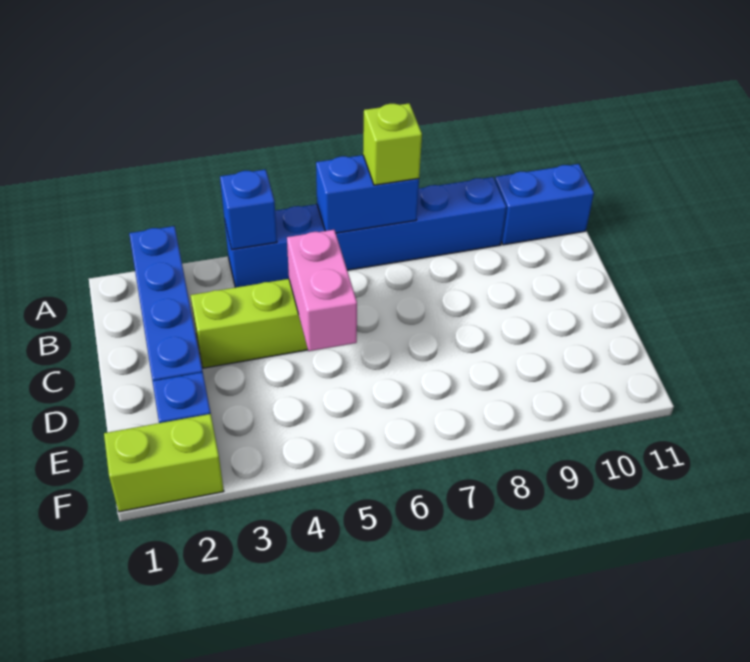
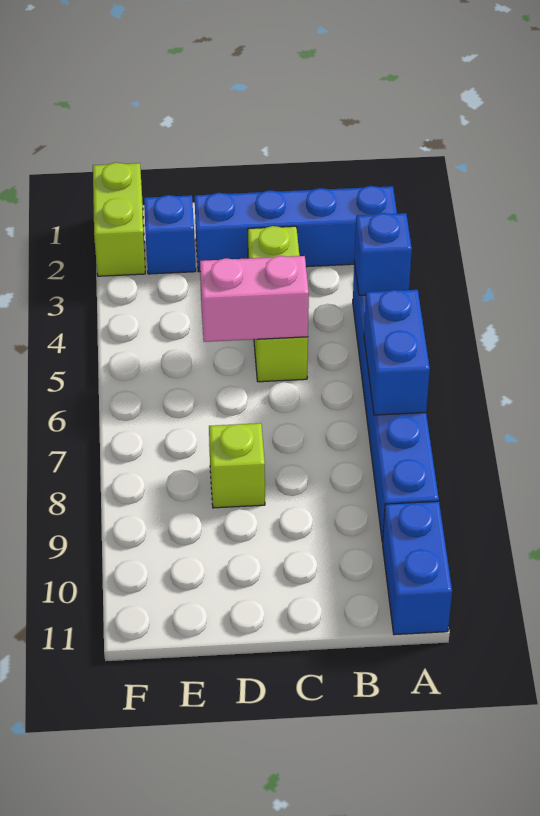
lime brick A7 level 3 -> lime brick D8 level 1

